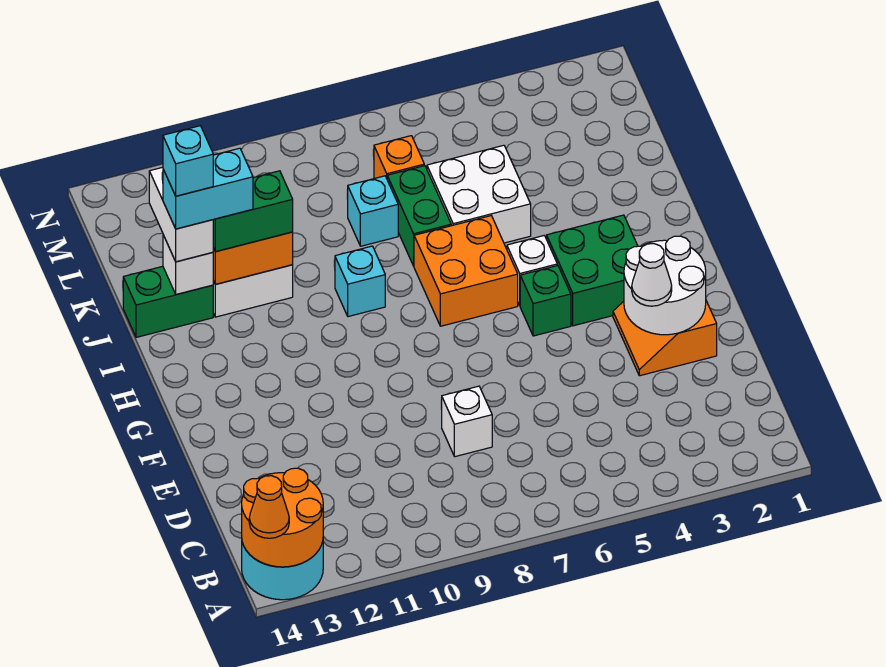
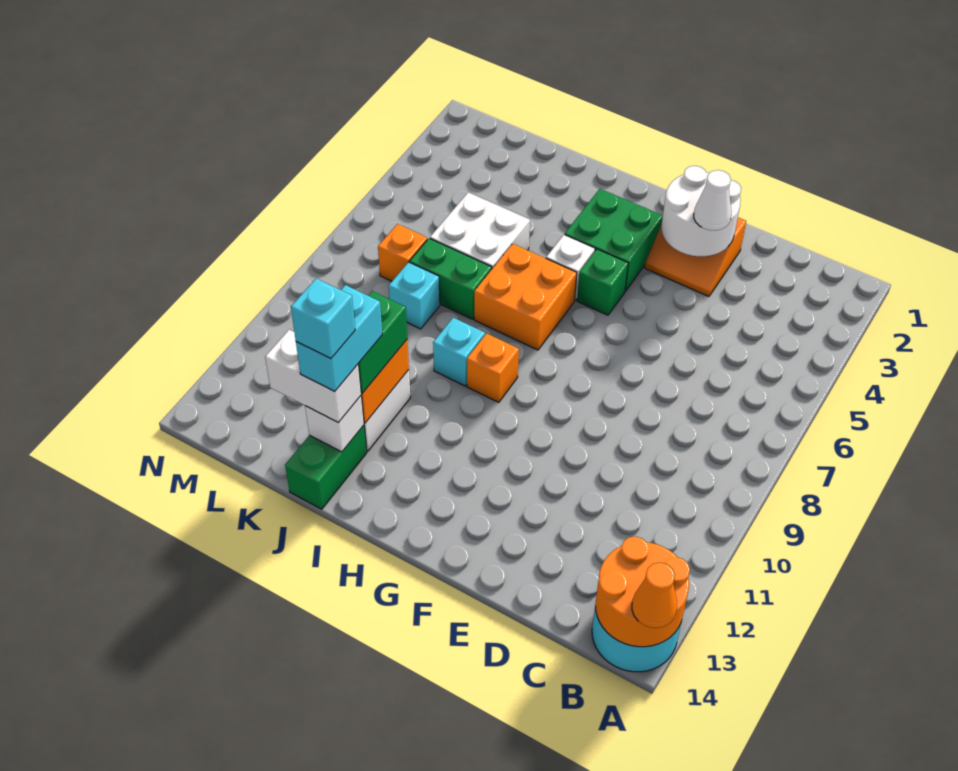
white brick D8 level 1 -> none
none -> orange brick H9 level 1

